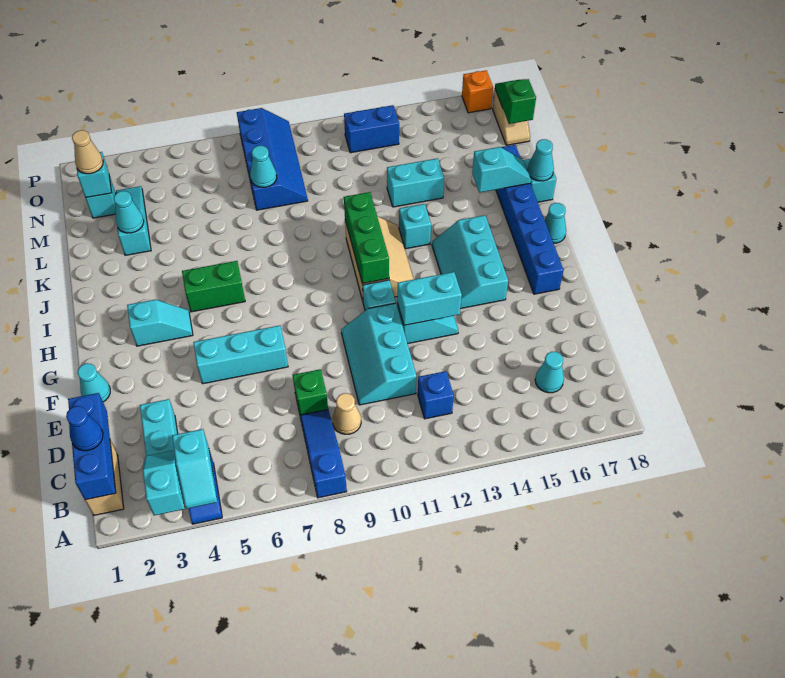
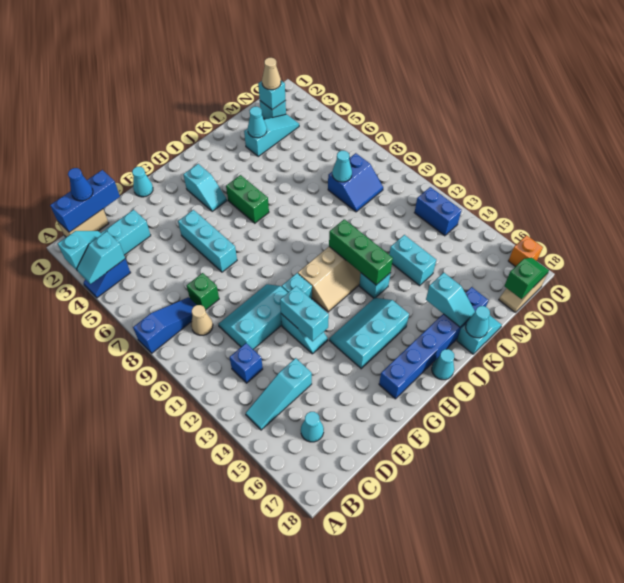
none -> cyan slope B14:D14 level 1 top D
green brick H11:J11 level 2 -> green brick J11:J13 level 2
blue slope M8:P9 level 1 top 8 -> blue slope M8:N9 level 1 top 8

